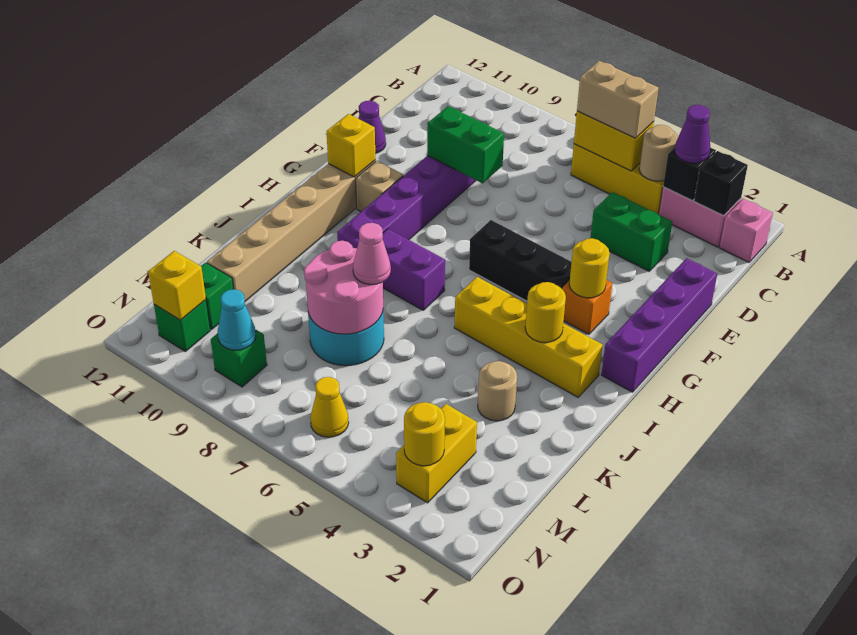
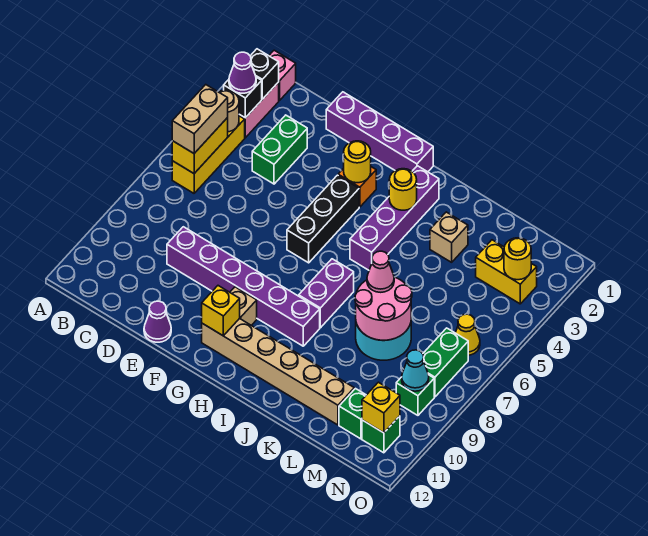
green brick E8:E9 level 2 -> green brick N7:N8 level 1
yellow brick I2:I5 level 1 -> purple brick I2:I5 level 1
tan round brick K3 level 1 -> tan brick K3 level 1

